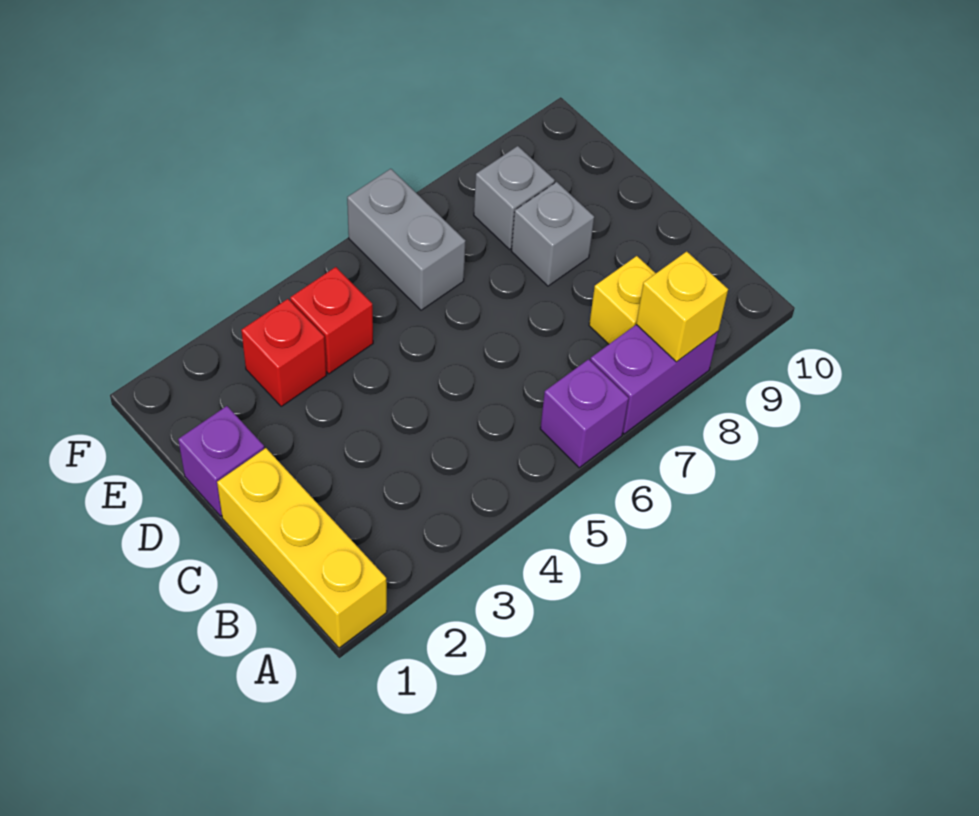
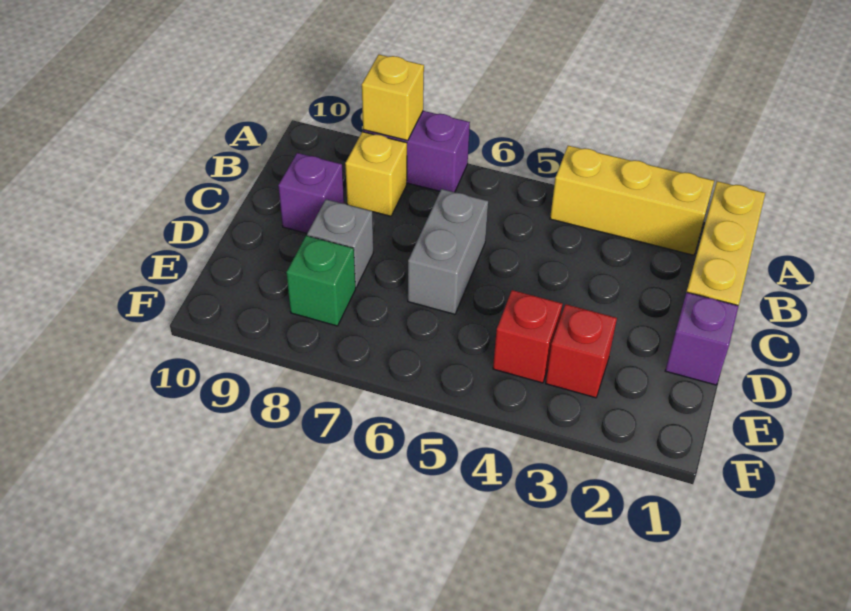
none -> yellow brick A2:A4 level 1
purple brick A6 level 1 -> purple brick C9 level 1
grey brick E6:F6 level 1 -> grey brick C6:D6 level 1
grey brick E8 level 1 -> green brick E8 level 1

